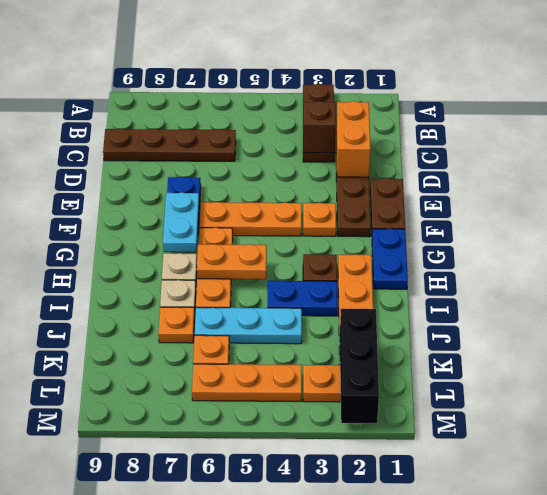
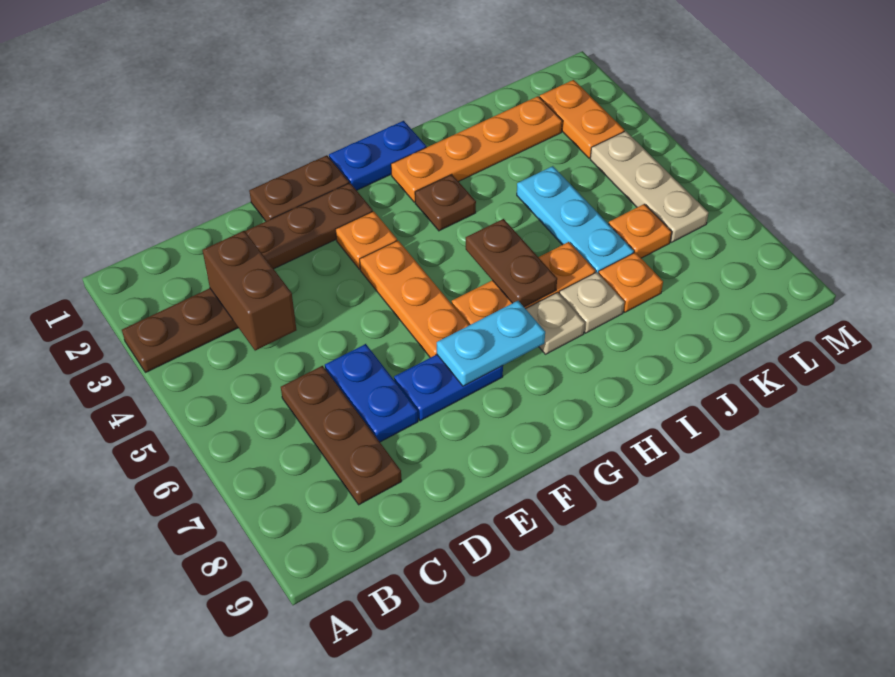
orange brick C2:D2 level 2 -> none
brown brick C3 level 2 -> brown brick C3:C4 level 2
brown plate C6:C9 level 1 -> brown plate C6:C8 level 1
orange plate H5:H6 level 2 -> brown plate H5:H6 level 2
blue plate I3:I4 level 1 -> blue plate D6:D7 level 1
black brick K2:M2 level 2 -> none
orange plate L4:L6 level 1 -> tan plate L4:L6 level 1

